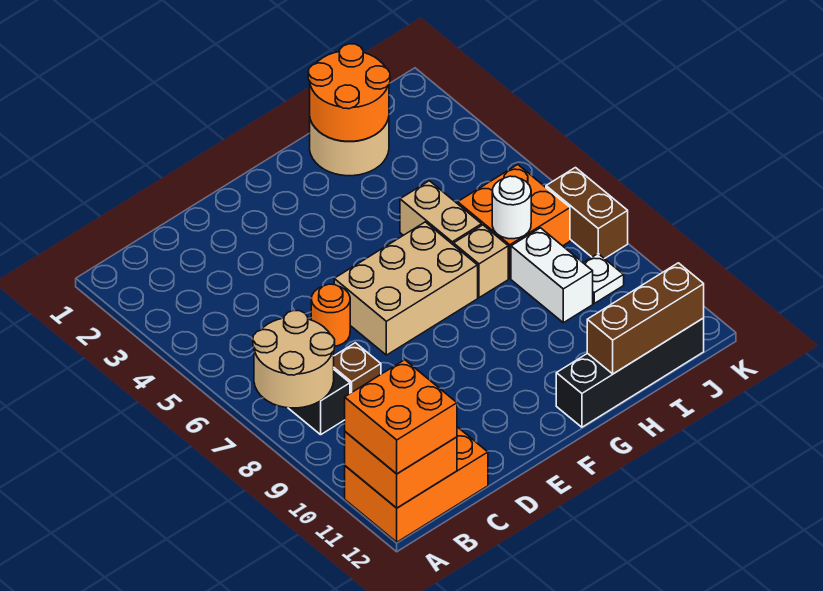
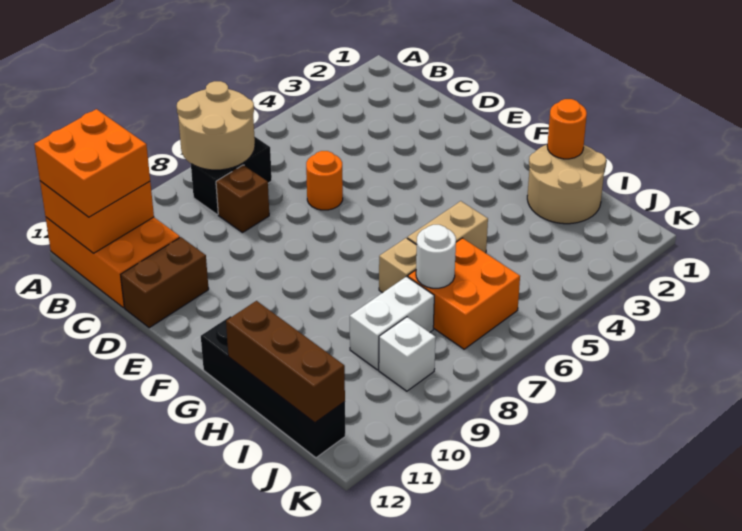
tan brick E6:G7 level 1 -> none
orange round brick H1:I2 level 2 -> orange round brick H1 level 2
white plate J9 level 1 -> white brick J9 level 1
brown brick K7:K8 level 1 -> brown brick D11:D12 level 1

